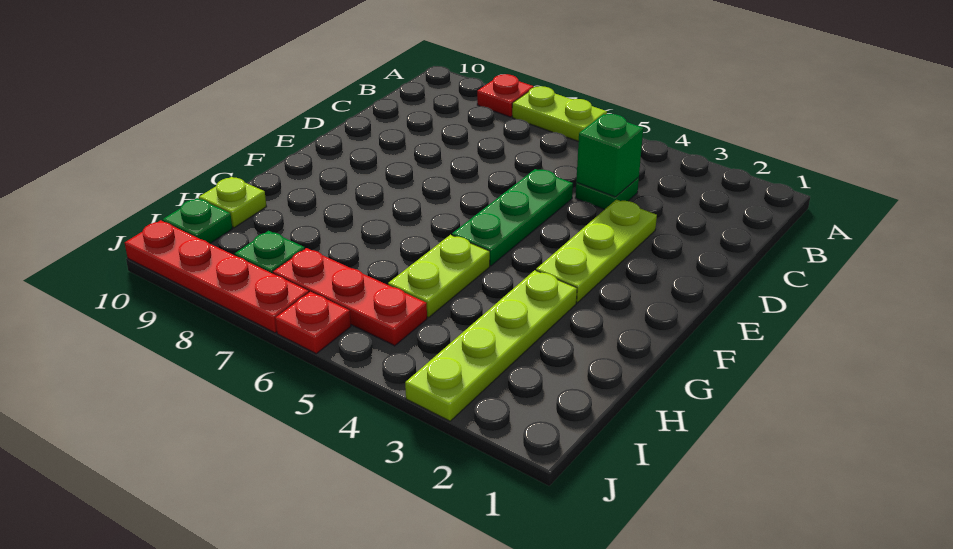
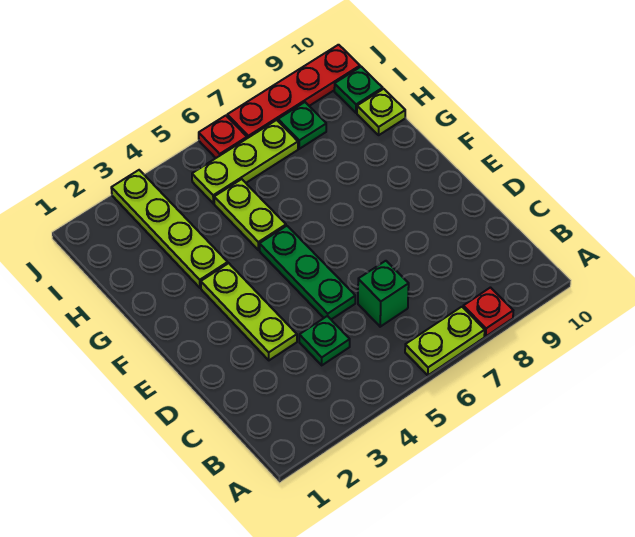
green brick C4 level 2 -> green brick C6 level 1
red plate I5:I7 level 1 -> lime plate I5:I7 level 1

